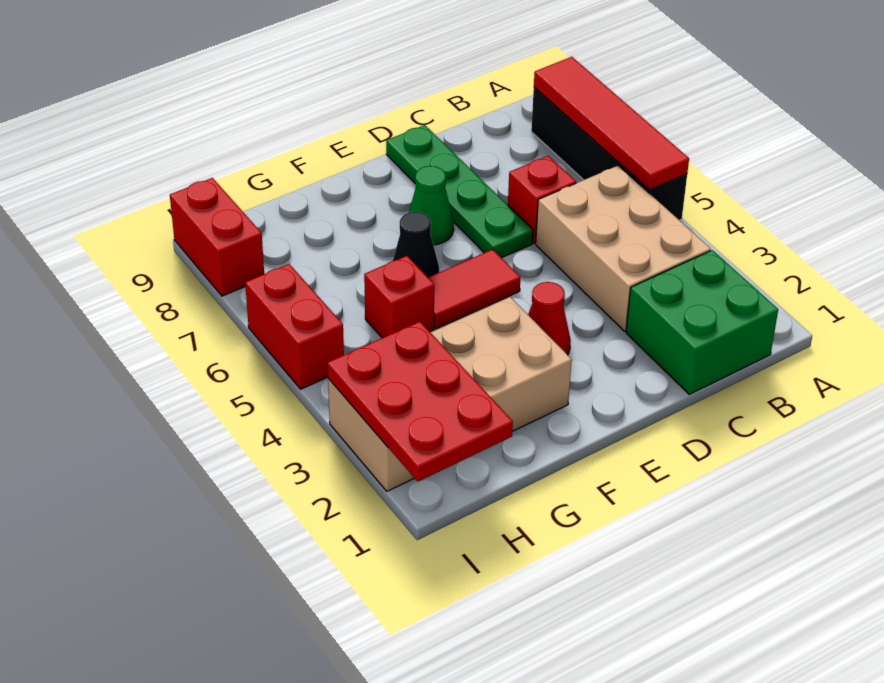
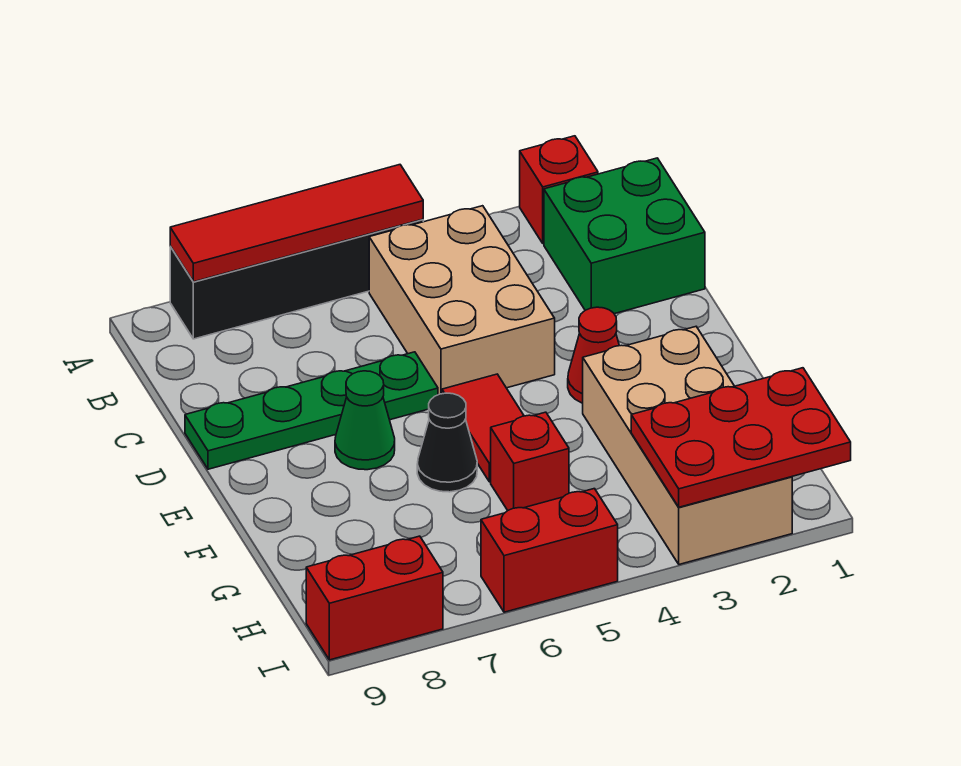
tan brick B3:C5 level 1 -> tan brick B4:D5 level 1
red brick C6 level 1 -> red brick A2 level 1

